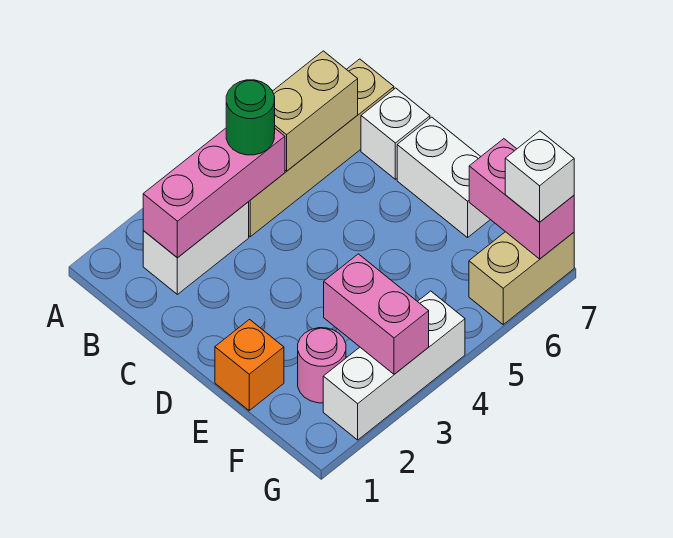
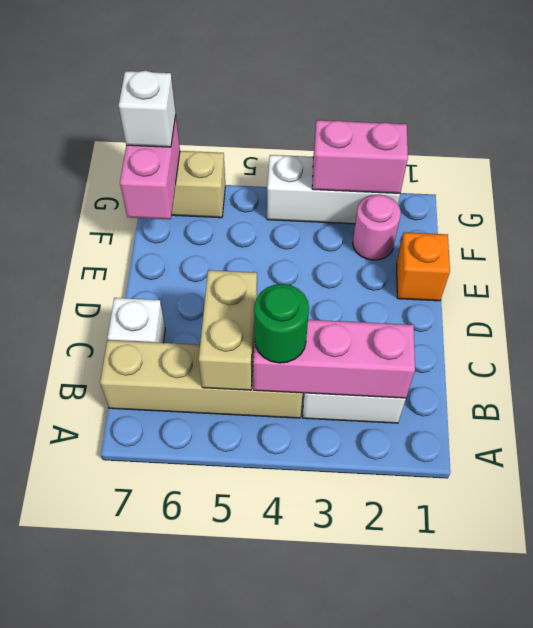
tan brick B5:B6 level 2 -> tan brick B5:C5 level 2
white brick D7:E7 level 1 -> none
pink brick F3:G3 level 2 -> pink brick G2:G3 level 2

